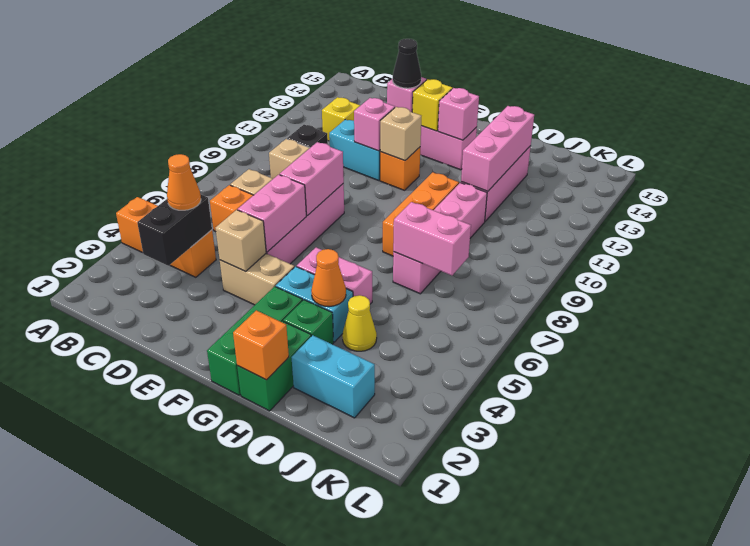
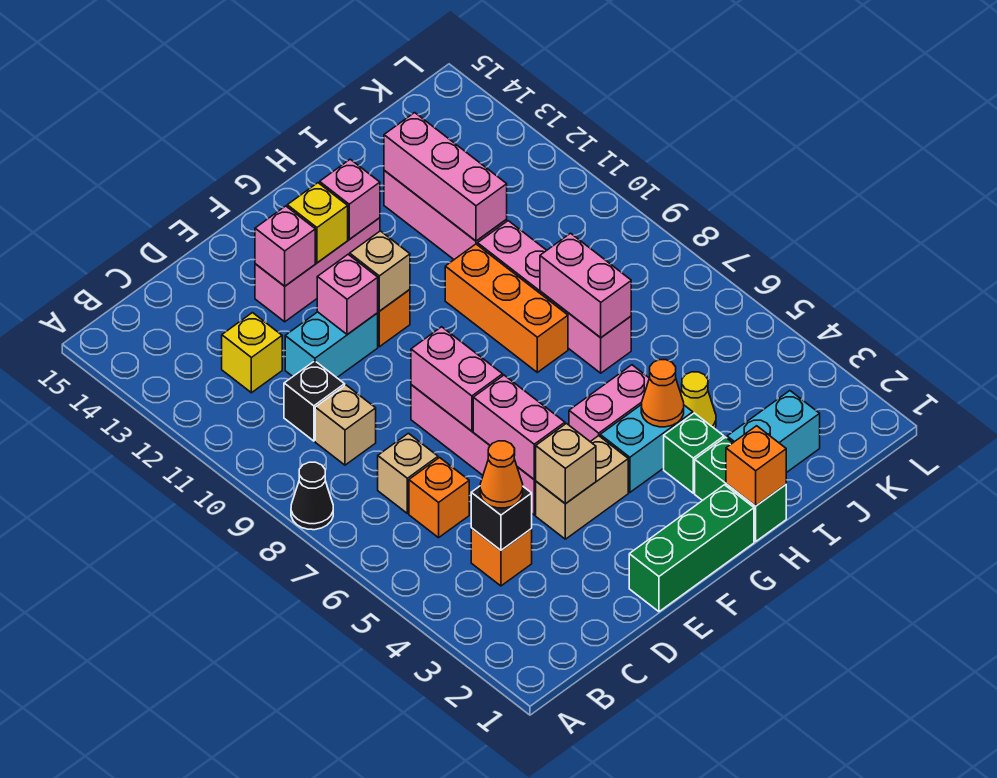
orange brick A4:C4 level 1 -> orange brick C4 level 1
black brick C3:C4 level 2 -> black brick C4 level 2
black cone E13 level 3 -> black cone A8 level 1
green brick G1:G3 level 1 -> green brick E1:G1 level 1
pink brick I7:J7 level 2 -> pink brick I7:I8 level 2

